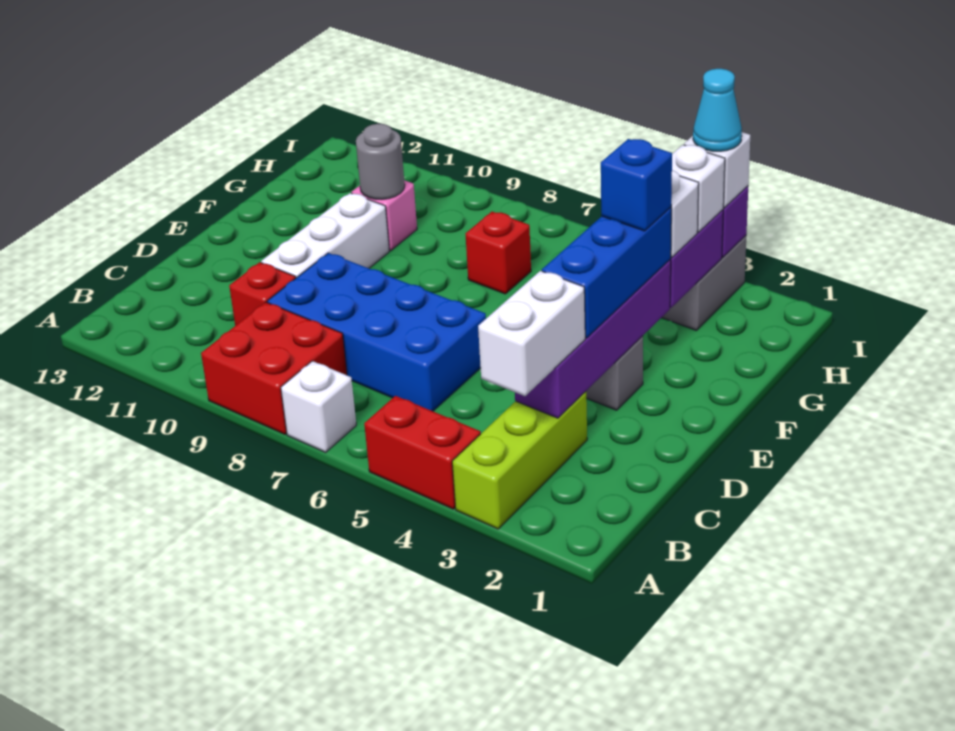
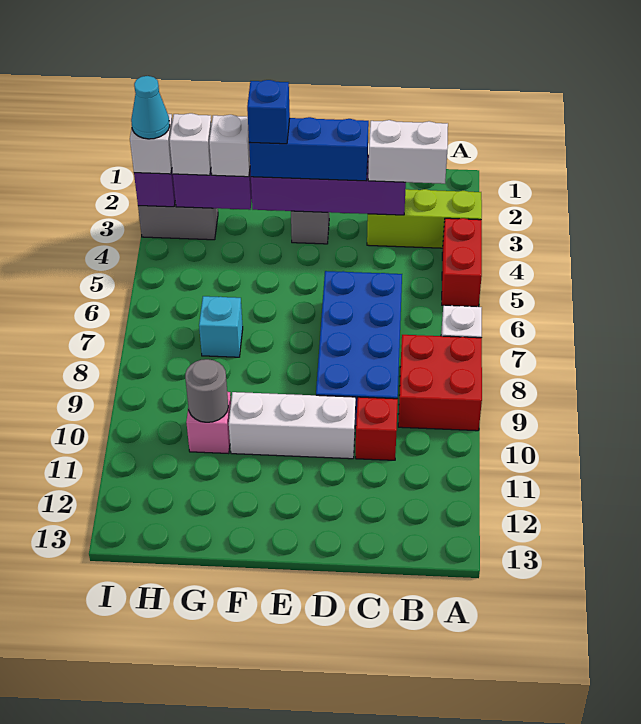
red brick G7 level 1 -> cyan brick G7 level 1

